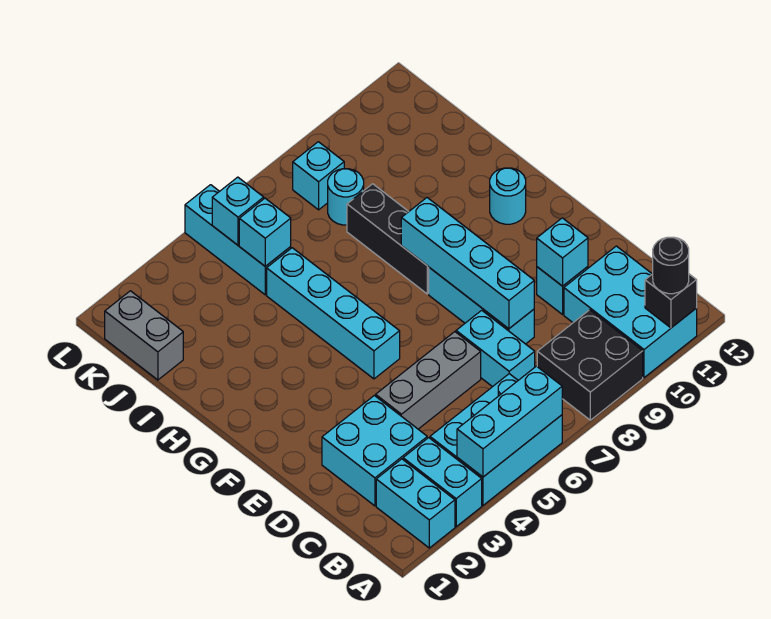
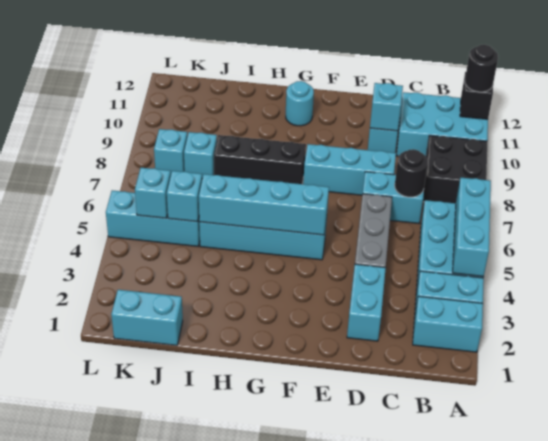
cyan brick C2:D3 level 1 -> cyan brick D2:D3 level 1
none -> black round brick C7 level 2
cyan brick D8:G8 level 2 -> cyan brick F5:I5 level 2
grey brick J1:K1 level 1 -> cyan brick J1:K1 level 1
cyan round brick J8 level 1 -> cyan brick J8 level 1

